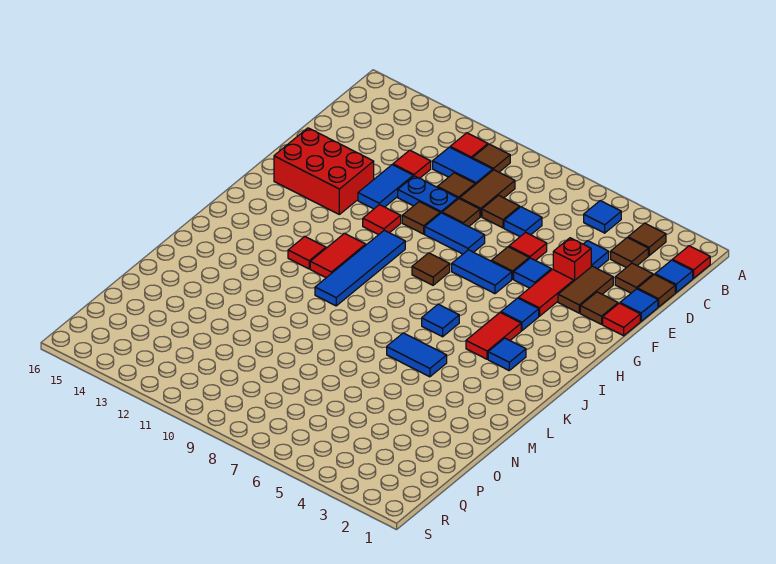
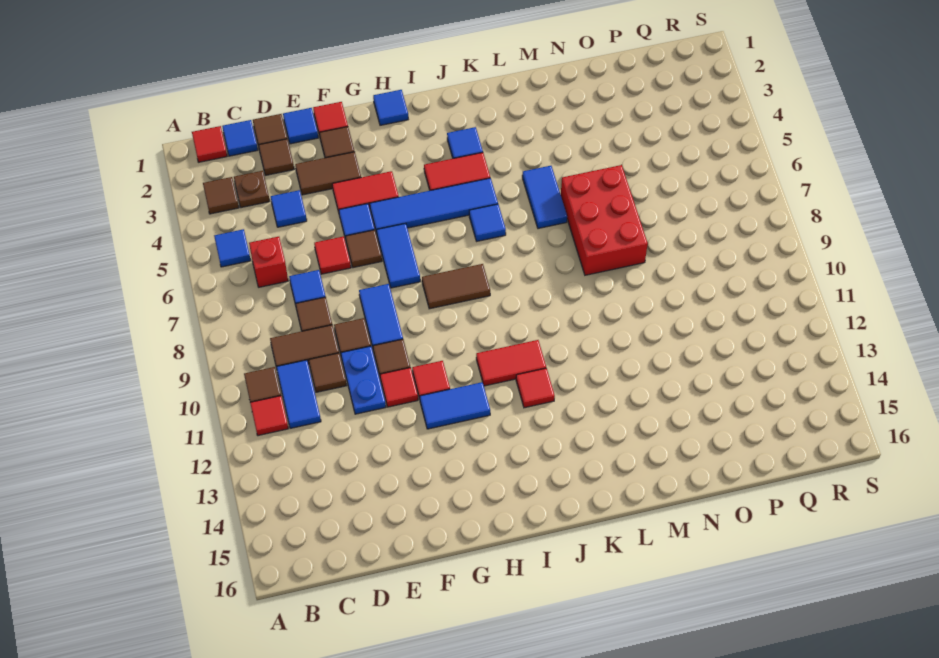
brown tile C3 level 1 -> brown plate C3 level 1
red tile D12 level 1 -> red tile F11 level 1
red brick E4 level 1 -> red brick C6 level 1
blue tile E12:F12 level 1 -> blue tile G12:H12 level 1
red brick F13:G15 level 1 -> red brick M6:N8 level 1
blue tile H4 level 1 -> blue tile H1 level 1
brown tile H8 level 1 -> brown tile H8:I8 level 1
blue tile H10:K10 level 1 -> blue tile G5:J5 level 1

